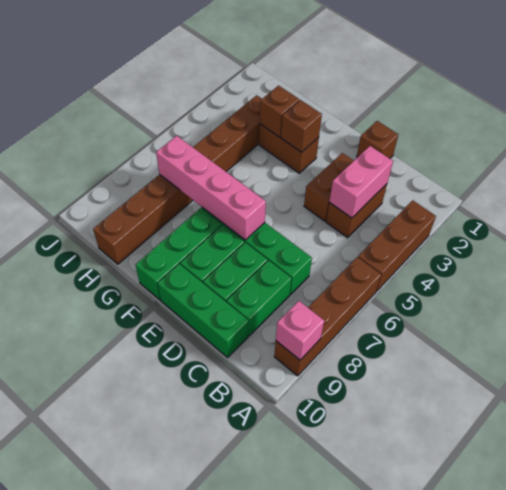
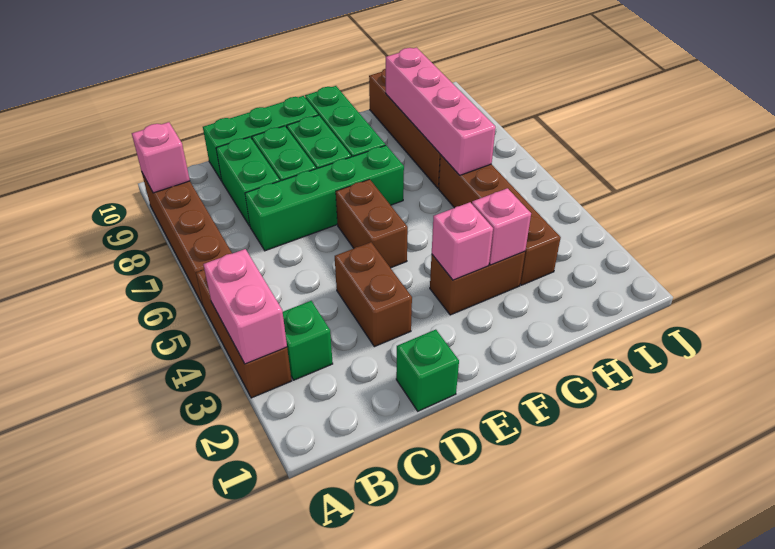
none -> green brick B3 level 1
brown brick C3:C4 level 1 -> brown brick E5:E6 level 1
pink brick C3:C4 level 2 -> pink brick A3:A4 level 2
brown brick D1 level 1 -> green brick D1 level 1
pink brick E7:H7 level 2 -> pink brick H6:H9 level 2
brown brick F3 level 2 -> pink brick F3 level 2
brown brick G3 level 2 -> pink brick G3 level 2

